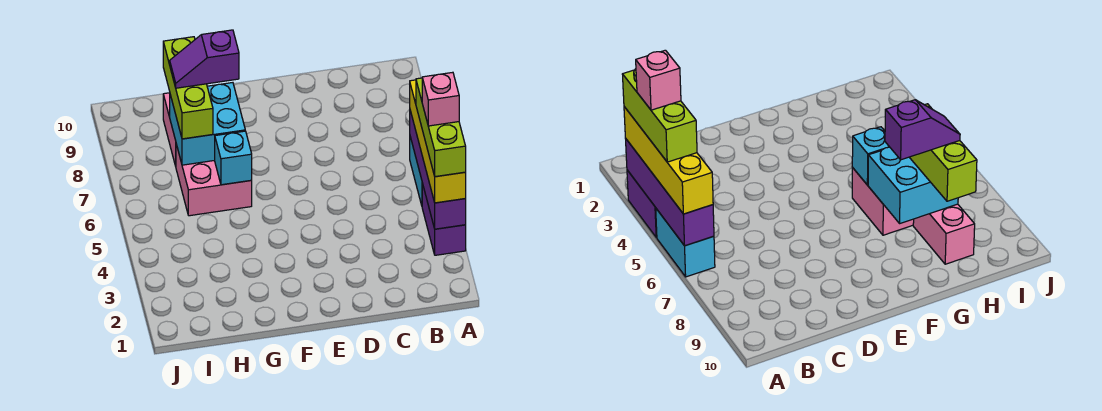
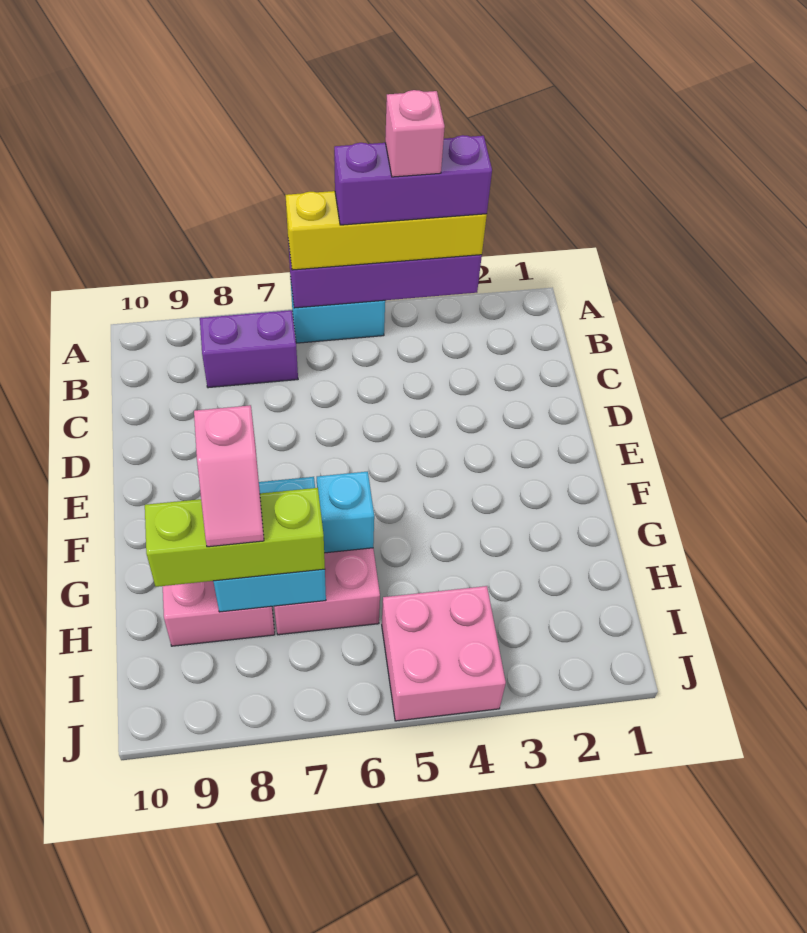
purple brick A3:A4 level 1 -> purple brick B7:B8 level 1
lime brick A3:A5 level 4 -> purple brick A3:A5 level 4
purple slope G8:H8 level 4 top G -> pink slope G8:H8 level 4 top G
none -> pink brick I4:J5 level 1

